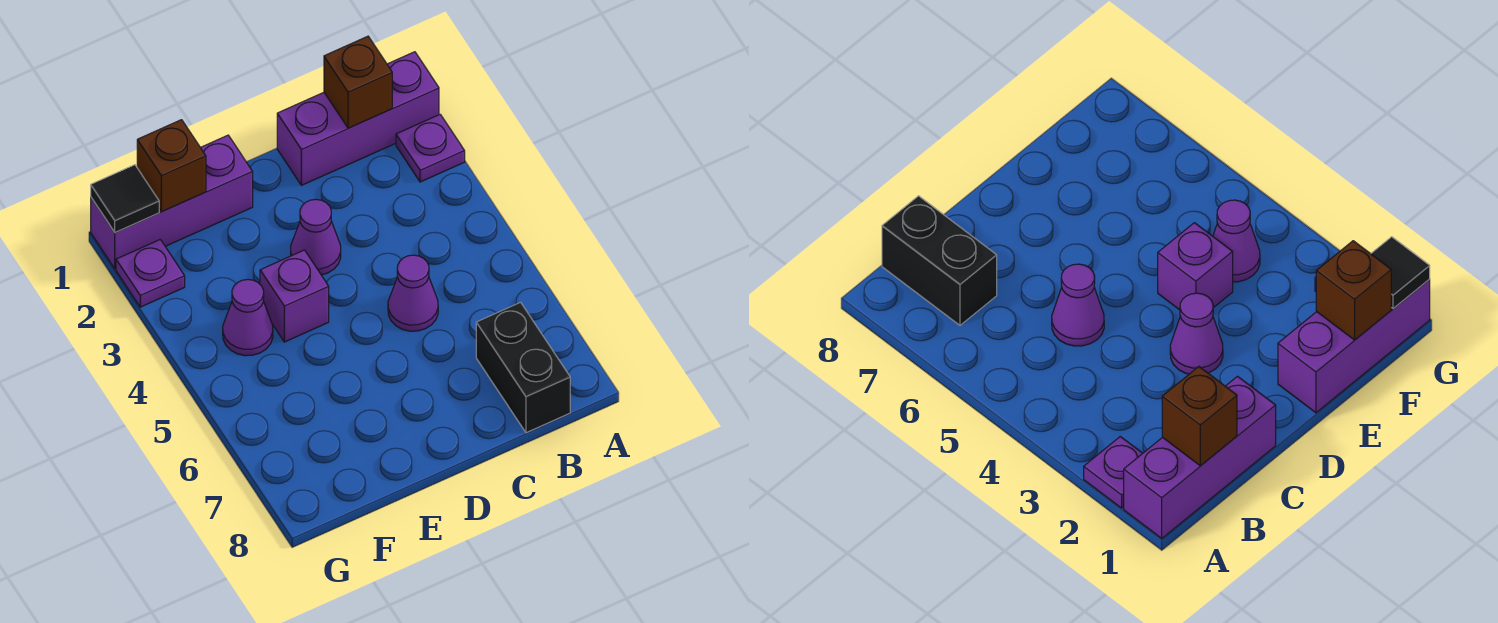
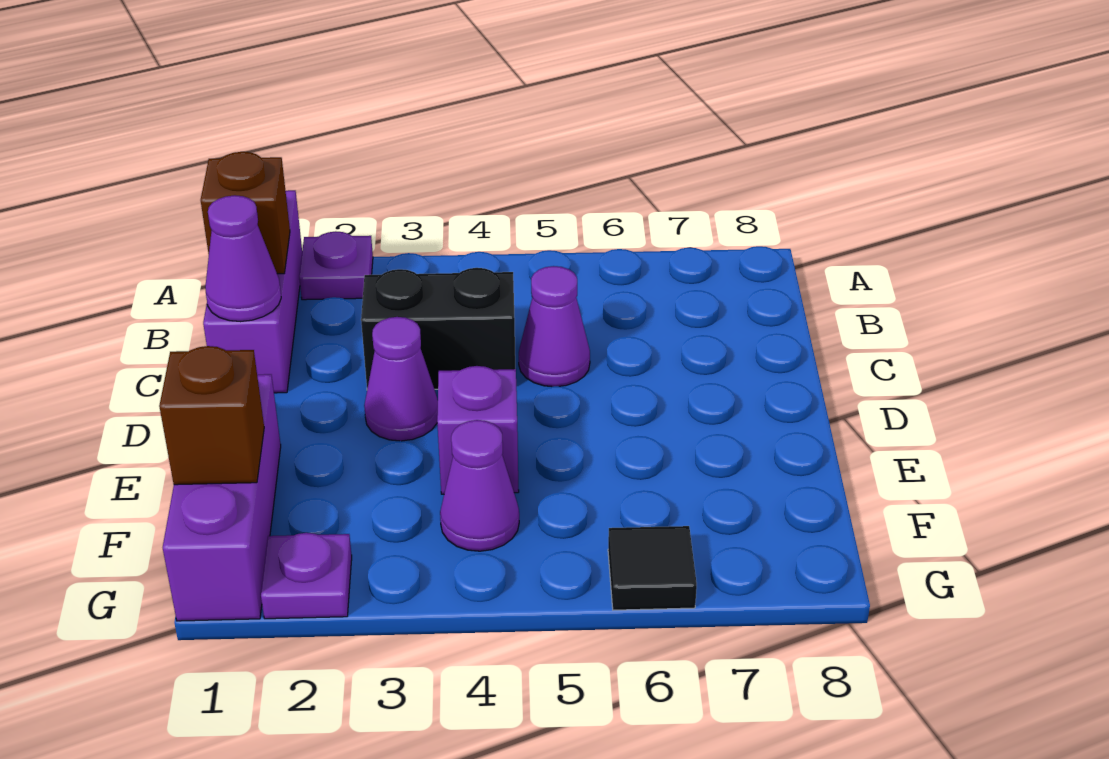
black brick B7:B8 level 1 -> black brick C3:C4 level 1
none -> purple cone C1 level 2
black tile G1 level 2 -> black tile G6 level 1

